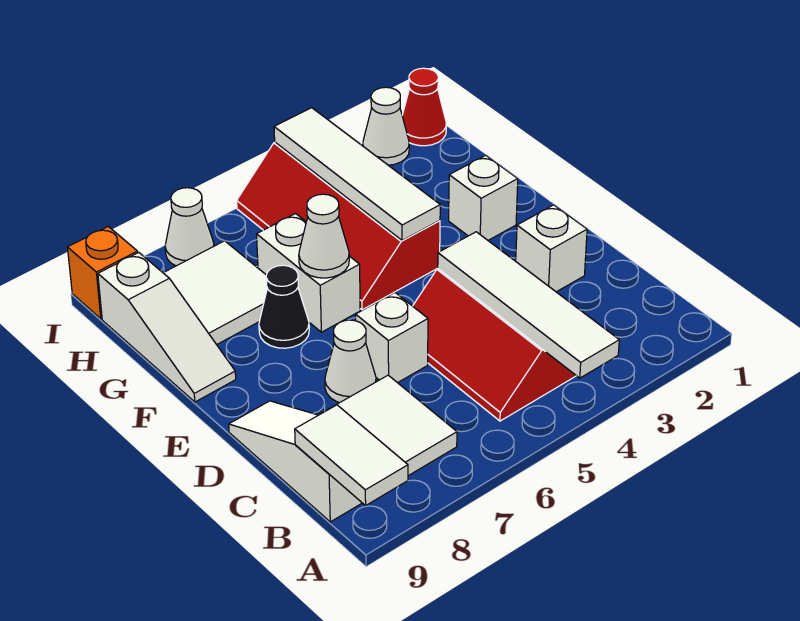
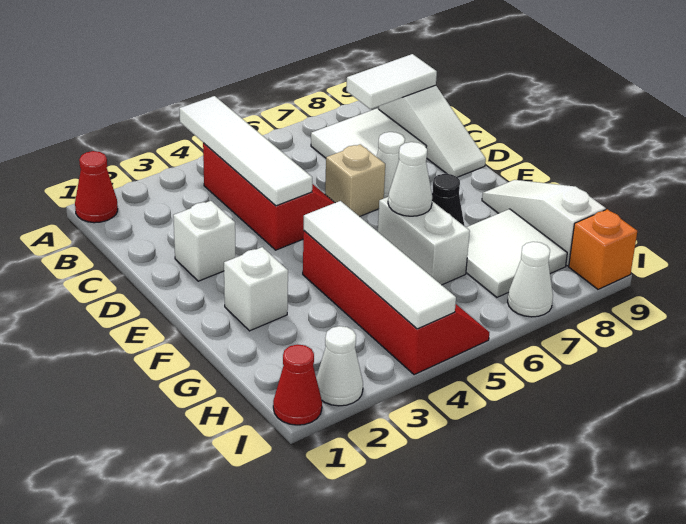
none -> red cone A1 level 1
white tile A9:B9 level 2 -> white tile B8:B9 level 2
white brick D6 level 1 -> tan brick D6 level 1

